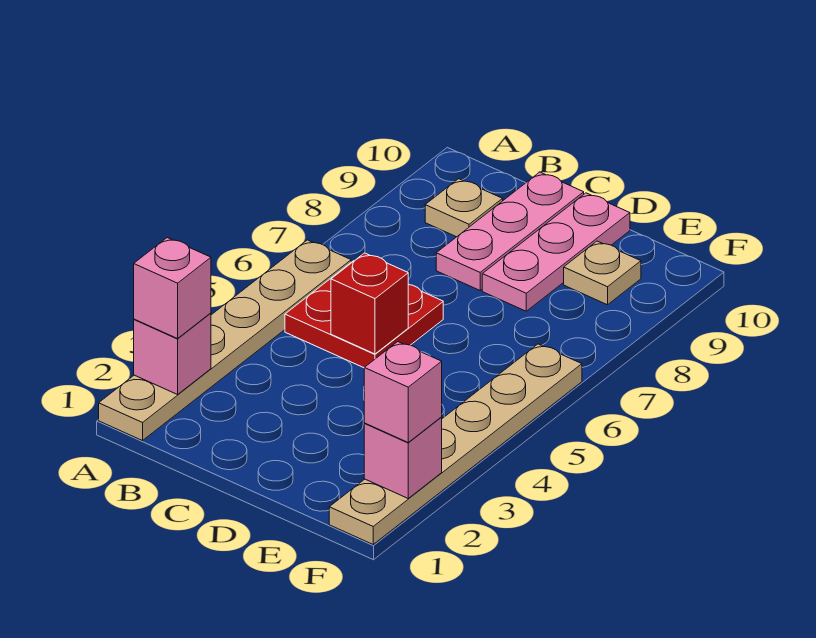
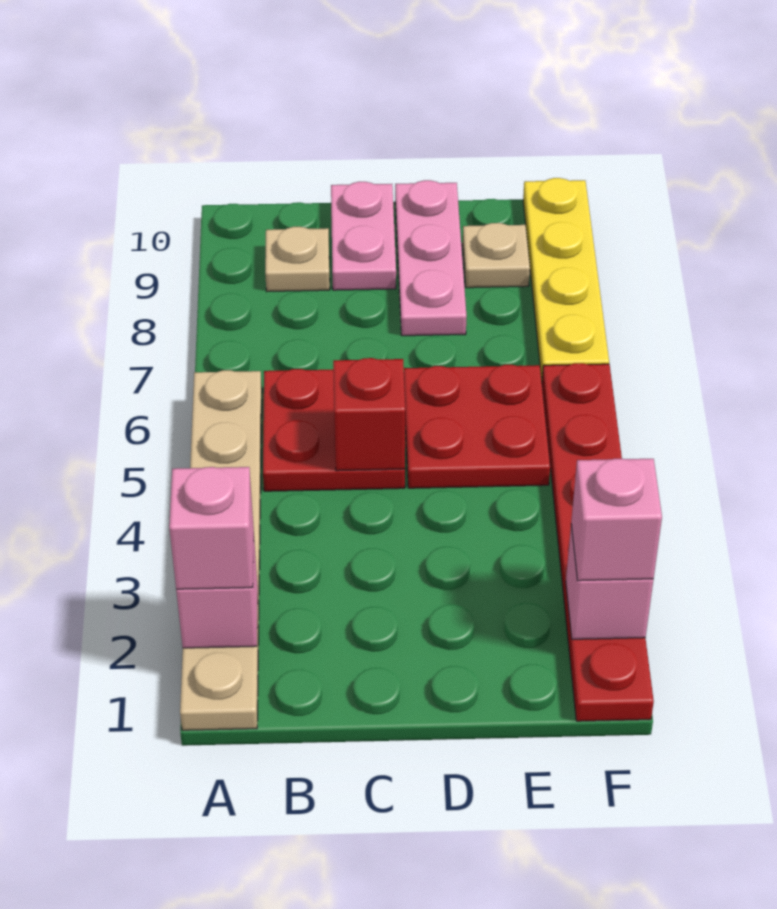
pink plate C8:C10 level 1 -> pink plate C9:C10 level 1
none -> red plate D5:E6 level 1
tan plate F1:F6 level 1 -> red plate F1:F6 level 1
none -> yellow plate F7:F10 level 1

